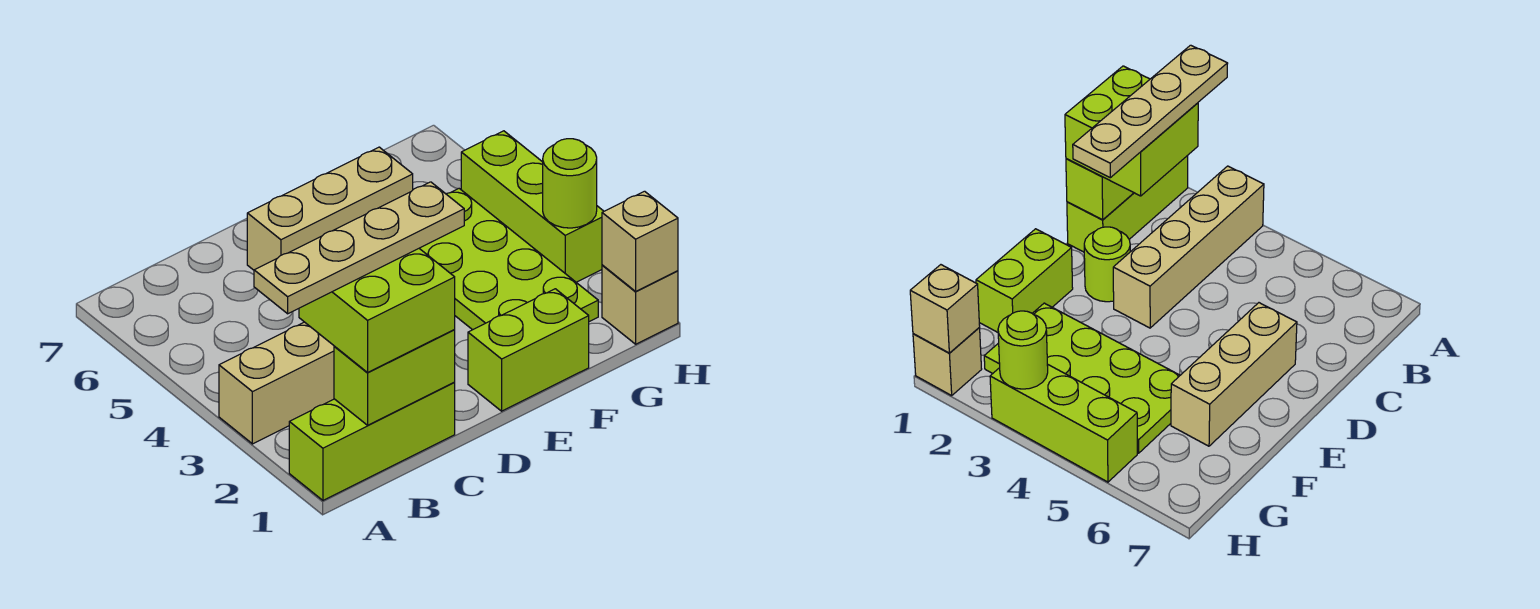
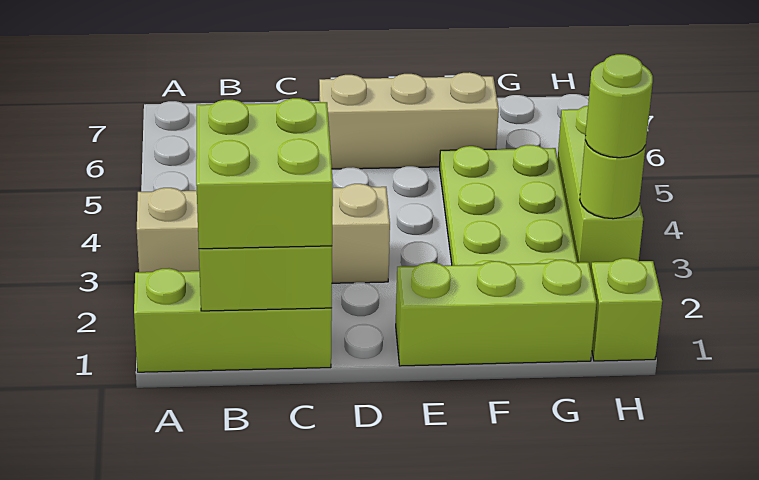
tan plate A2:D2 level 4 -> none
lime round brick D2 level 1 -> lime round brick H3 level 3
lime brick E1:F1 level 1 -> lime brick E1:G1 level 1
tan brick H1 level 1 -> lime brick H1 level 1
tan brick H1 level 2 -> none

